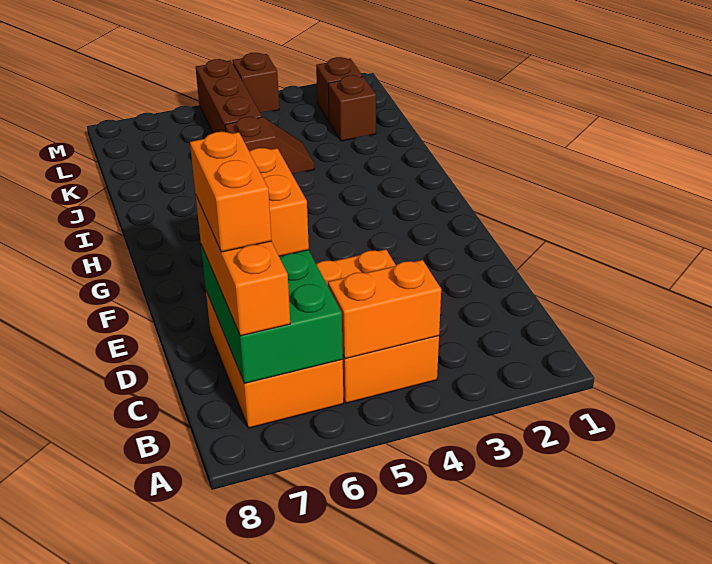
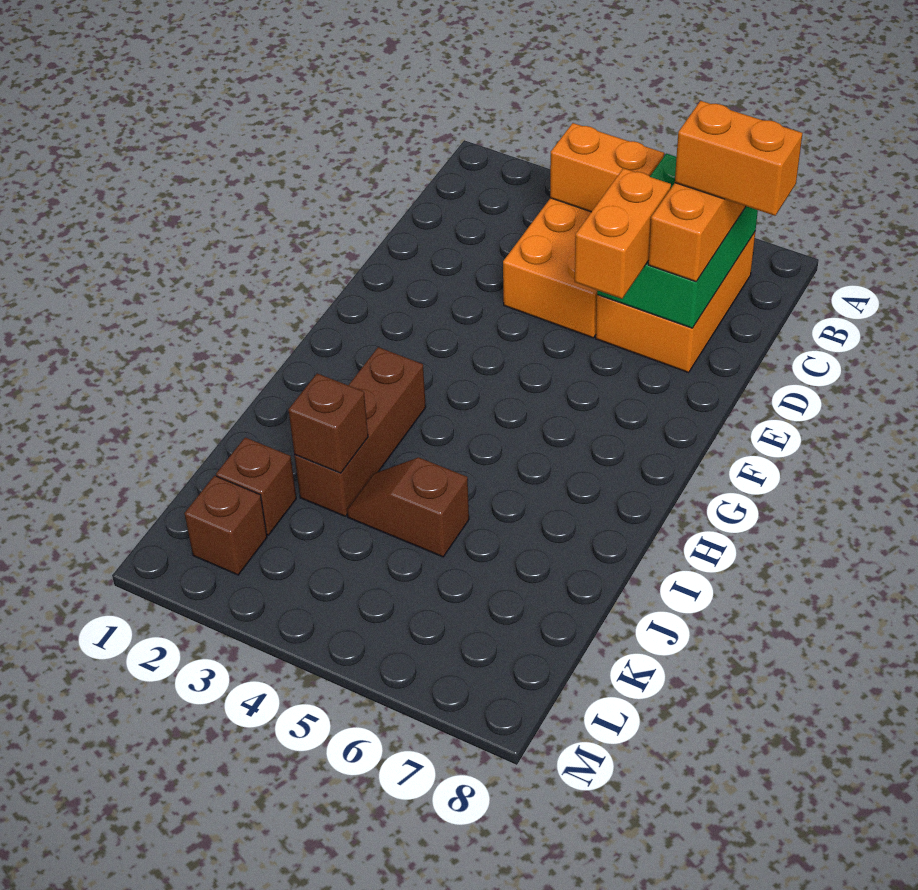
orange brick C7:D7 level 4 -> orange brick C7:C8 level 4
brown brick K5:M5 level 1 -> brown brick H3:J3 level 1
brown brick M4 level 1 -> brown brick J3 level 2

